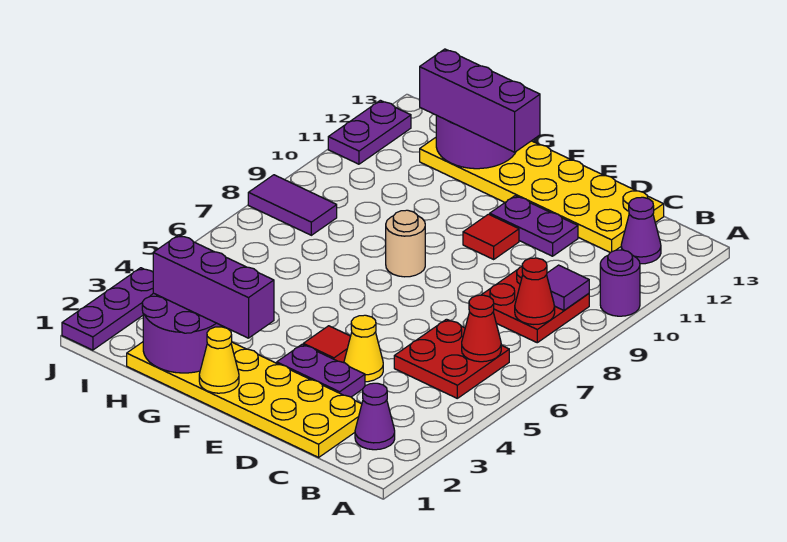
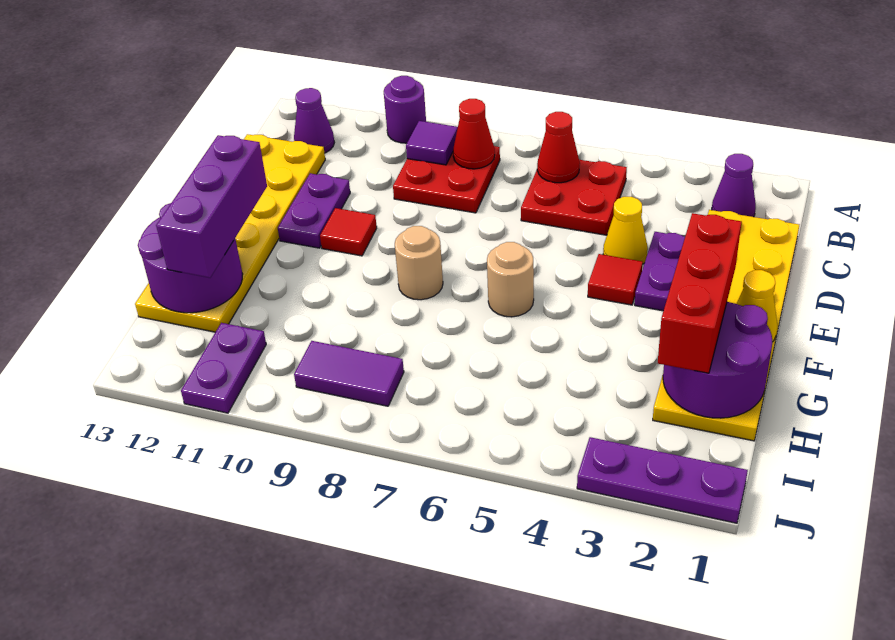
purple brick F2:H2 level 3 -> red brick F2:H2 level 3
none -> tan round brick F6 level 1
purple tile I8:J8 level 1 -> purple tile I8:I9 level 1
purple plate J11:J12 level 1 -> purple plate I11:J11 level 1

